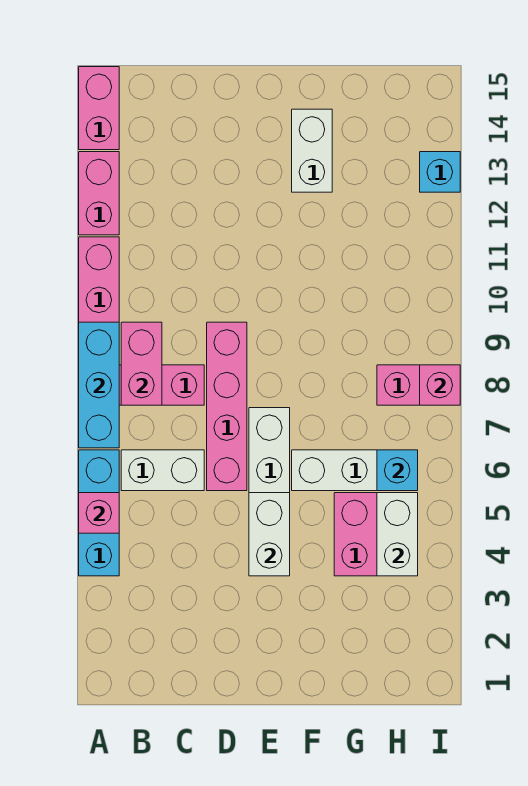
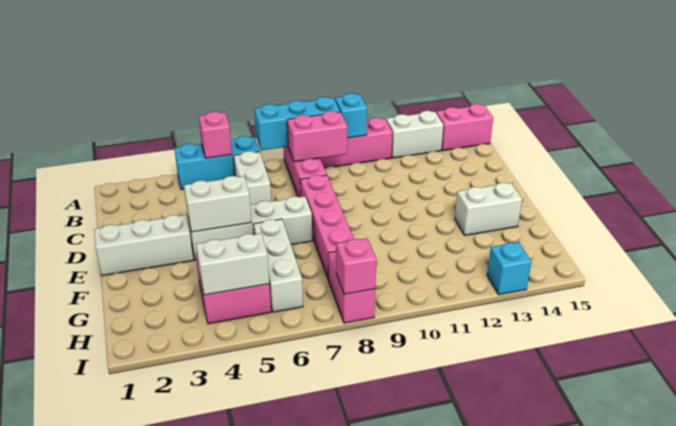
pink brick A12:A13 level 1 -> white brick A12:A13 level 1
pink brick D6:D9 level 1 -> pink brick D8:G8 level 1
none -> white brick E1:E3 level 1
cyan brick H6 level 2 -> cyan brick A10 level 2

